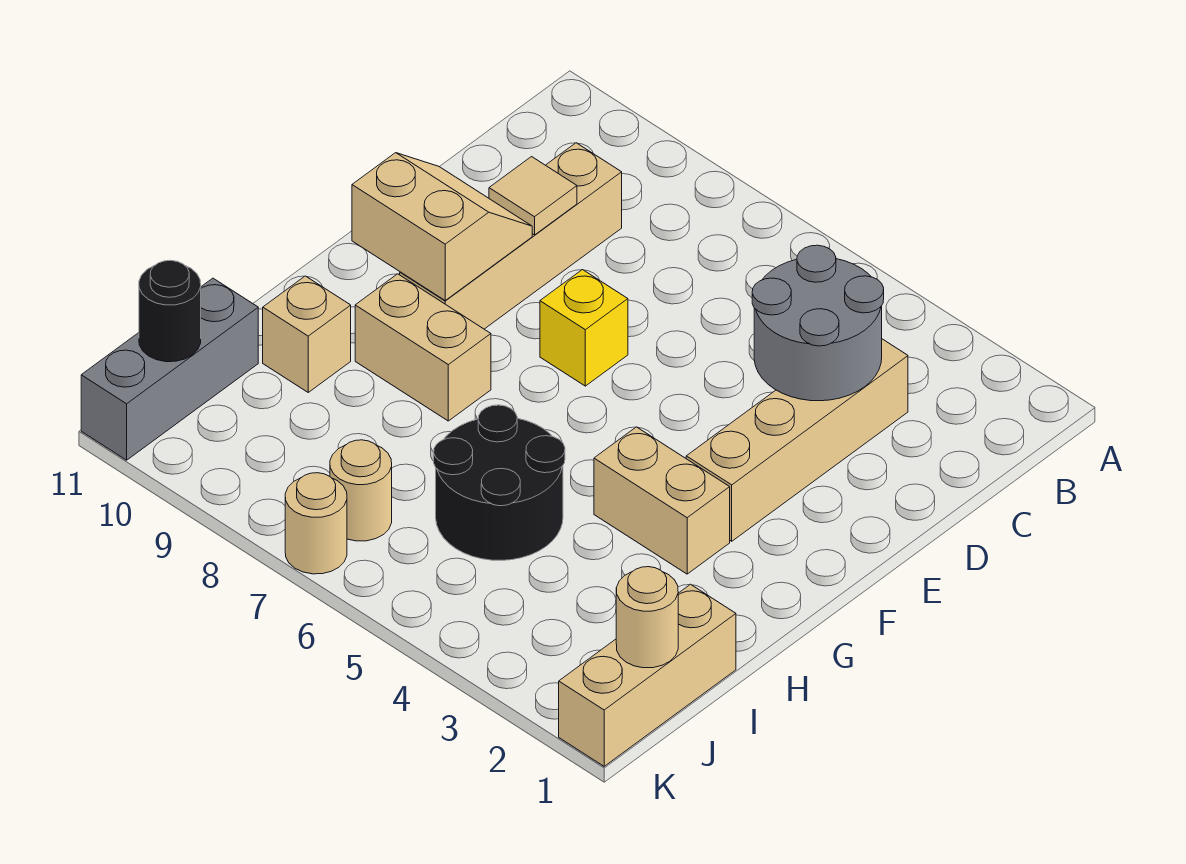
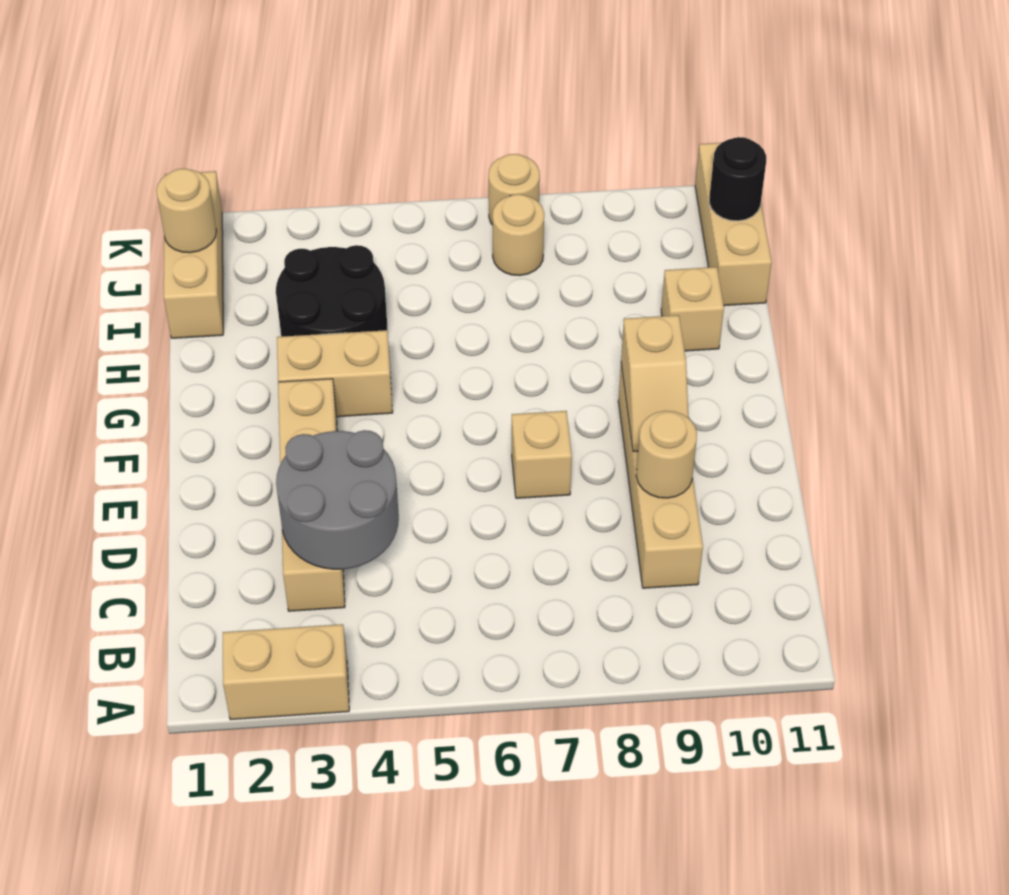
tan tile D9 level 2 -> tan round brick D9 level 2
yellow brick E7 level 1 -> tan brick E7 level 1
tan slope E9:F10 level 2 top F -> tan slope E9:F9 level 2 top F
tan brick G8:G9 level 1 -> tan brick A2:A3 level 1
black round brick H5:I6 level 1 -> black round brick H3:I4 level 1
grey brick I11:K11 level 1 -> tan brick I11:K11 level 1

